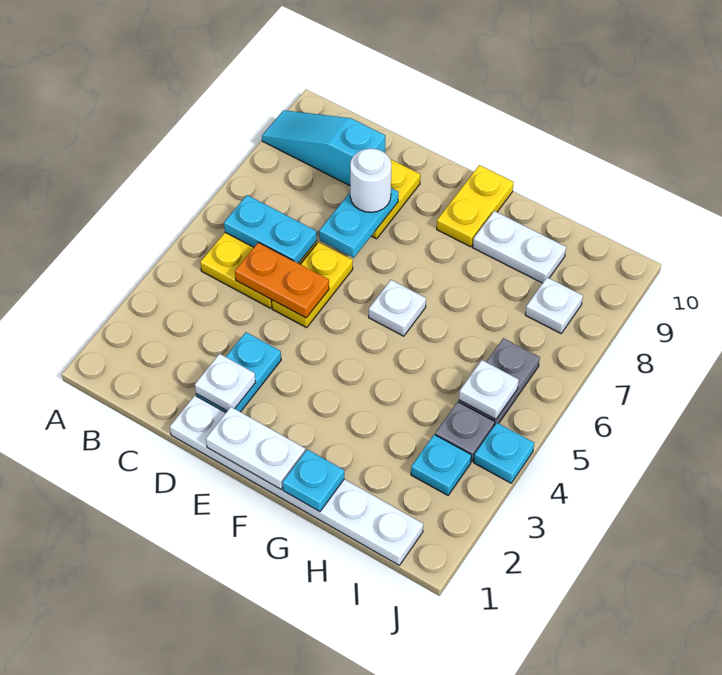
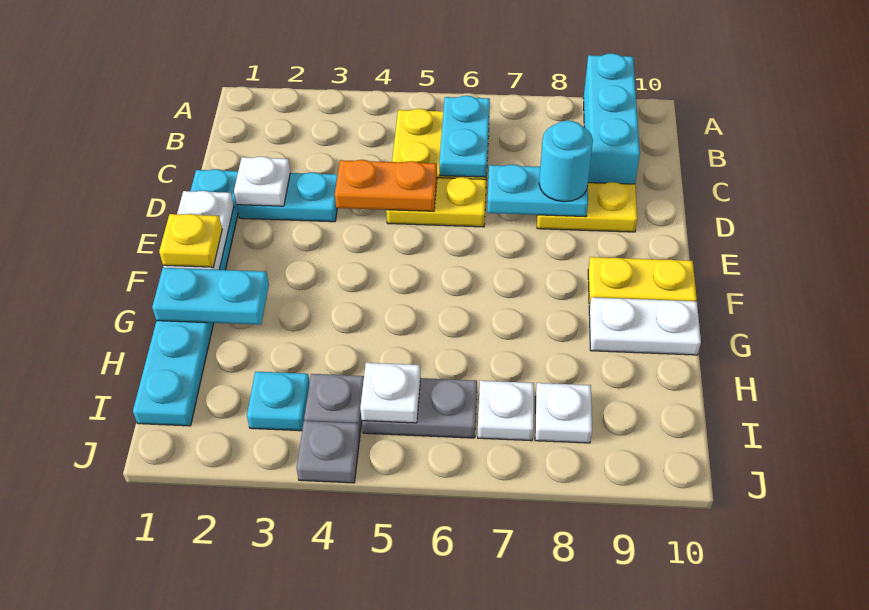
cyan slope A9:C9 level 1 top C -> cyan brick A9:C9 level 1
orange plate C5:D5 level 2 -> orange plate D4:D5 level 2
white plate D1:I1 level 1 -> cyan plate D1:I1 level 1
white round brick D8 level 3 -> cyan round brick D8 level 3
none -> yellow plate F1 level 3
white plate F6 level 1 -> white plate I7 level 1
cyan plate G1 level 2 -> cyan plate G1:G2 level 2
white plate G9:H9 level 1 -> white plate G9:G10 level 1
cyan plate J4 level 1 -> grey plate J4 level 1

